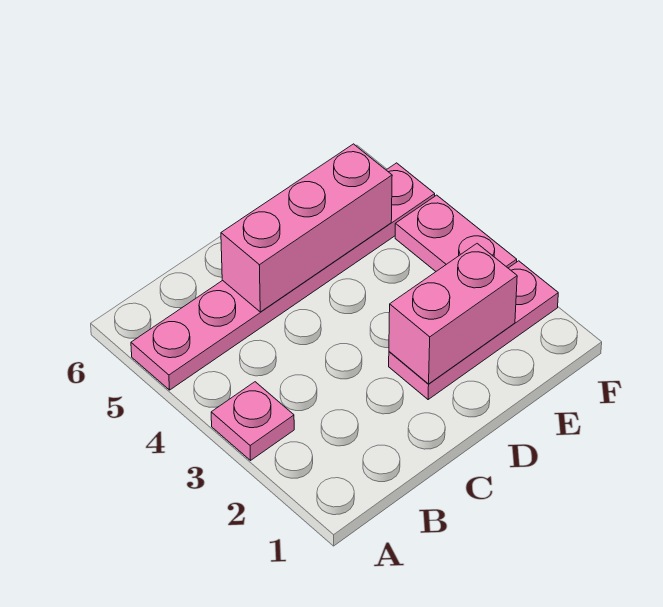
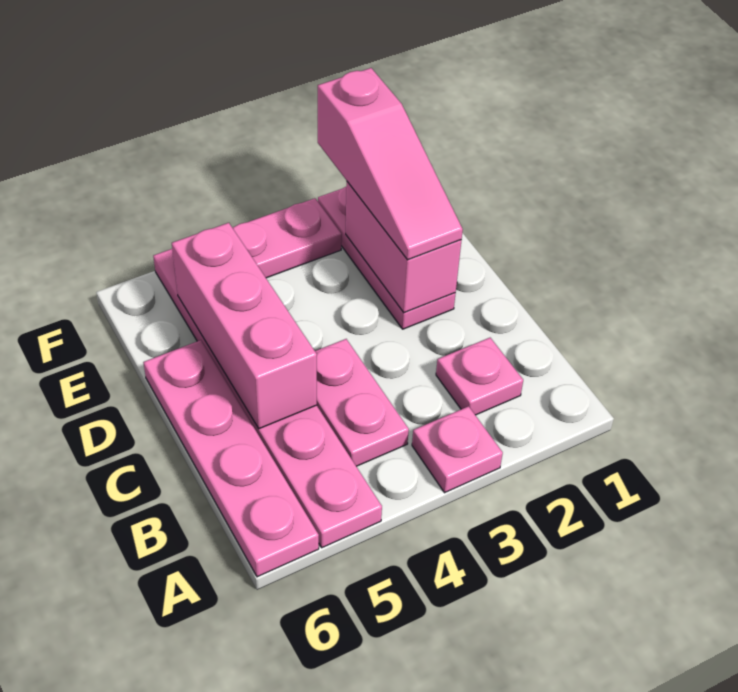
none -> pink plate A6:D6 level 1
none -> pink plate B2 level 1
none -> pink plate B4:C4 level 1
none -> pink slope D2:F2 level 3 top F

